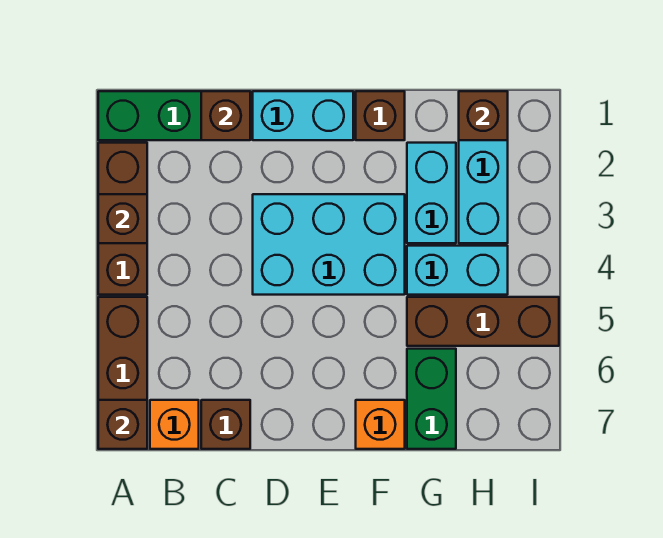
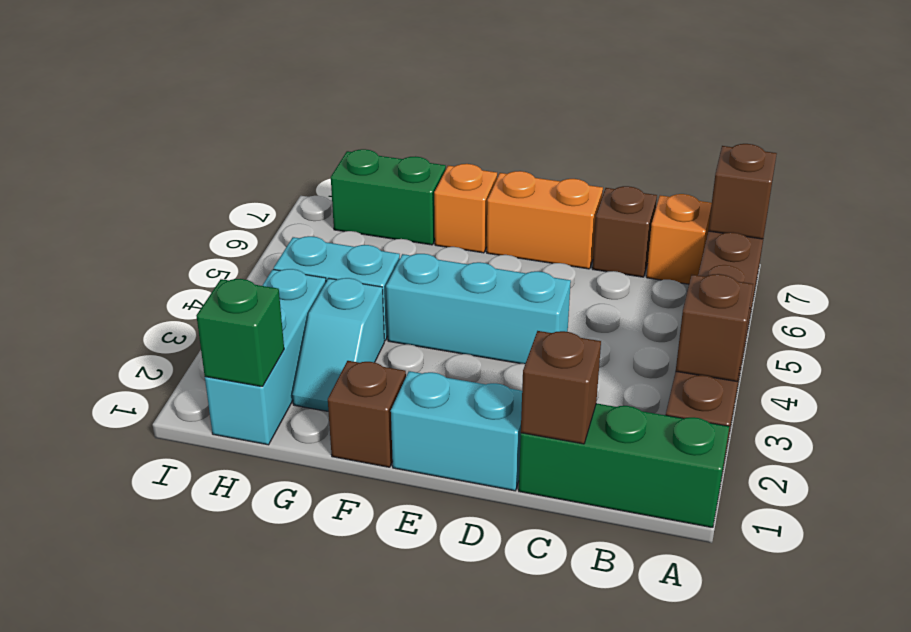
cyan brick D3:F4 level 1 -> cyan brick D4:F4 level 1
none -> orange brick D7:E7 level 1
cyan brick G2:G3 level 1 -> cyan slope G2:G3 level 1 top 3
brown brick G5:I5 level 1 -> none
green brick G6:G7 level 1 -> green brick G7:H7 level 1
brown brick H1 level 2 -> green brick H1 level 2

